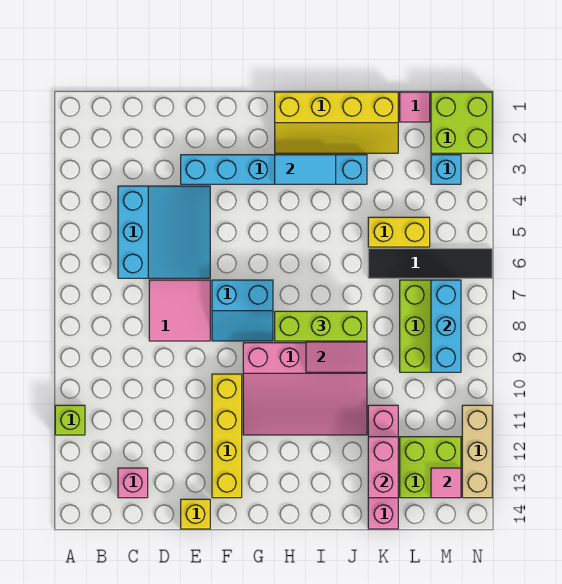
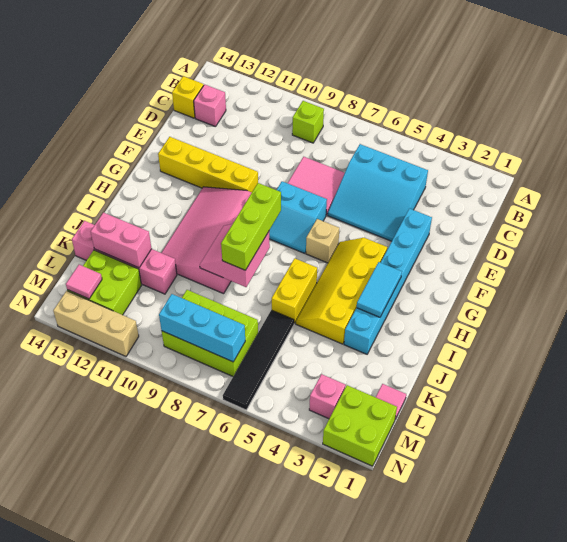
lime brick A11 level 1 -> lime brick B9 level 1
yellow brick E14 level 1 -> yellow brick C14 level 1
cyan slope F7:G8 level 1 top 7 -> cyan slope F7:G8 level 1 top F
none -> tan brick G6 level 1
yellow slope H1:K2 level 1 top 1 -> yellow slope G4:J5 level 1 top 4
yellow brick K5:L5 level 1 -> yellow brick I6:J6 level 1
cyan brick M3 level 1 -> pink brick M3 level 1

